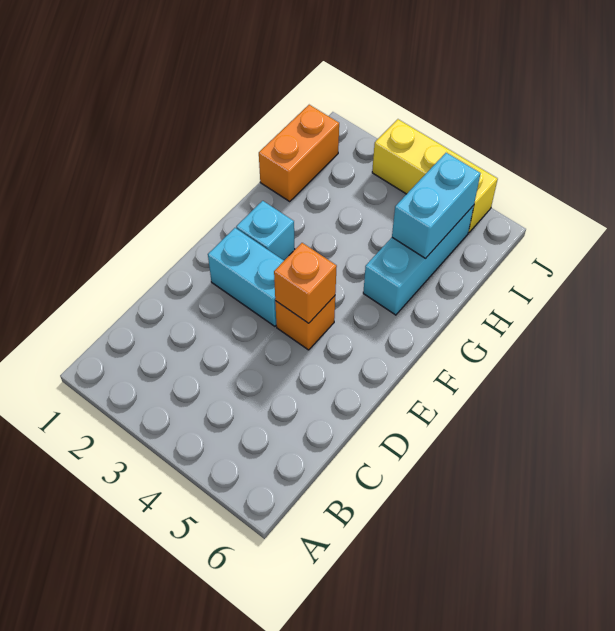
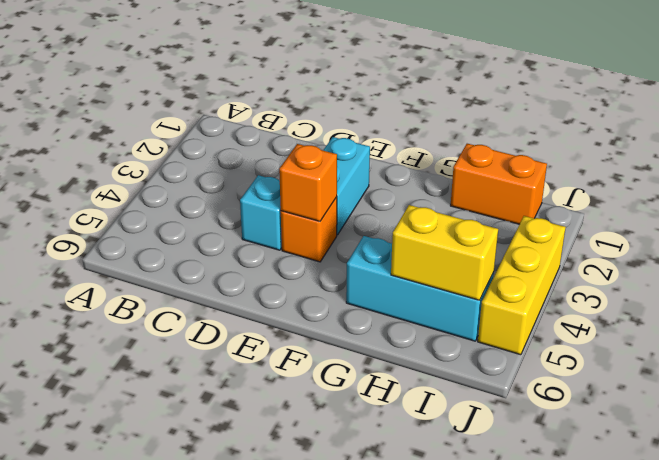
cyan brick F2 level 1 -> cyan brick D4 level 1
cyan brick H5:I5 level 2 -> yellow brick H5:I5 level 2

